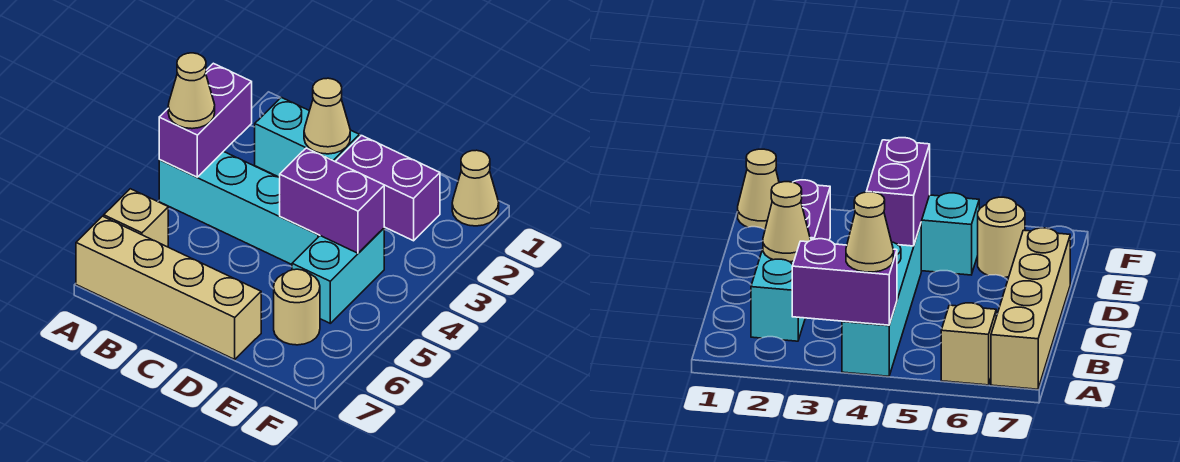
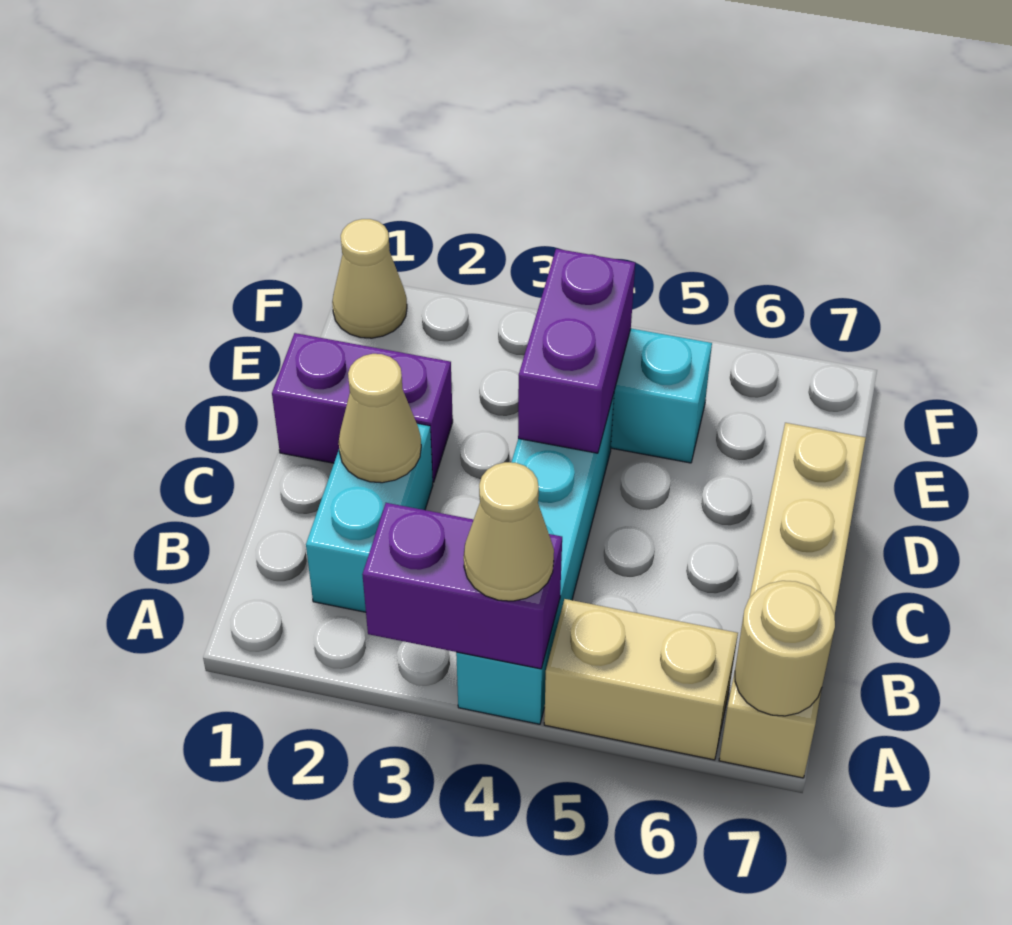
tan brick A6 level 1 -> tan brick A5:A6 level 1
purple brick D2:E2 level 1 -> purple brick D1:D2 level 1
tan round brick E6 level 1 -> tan round brick A7 level 2

